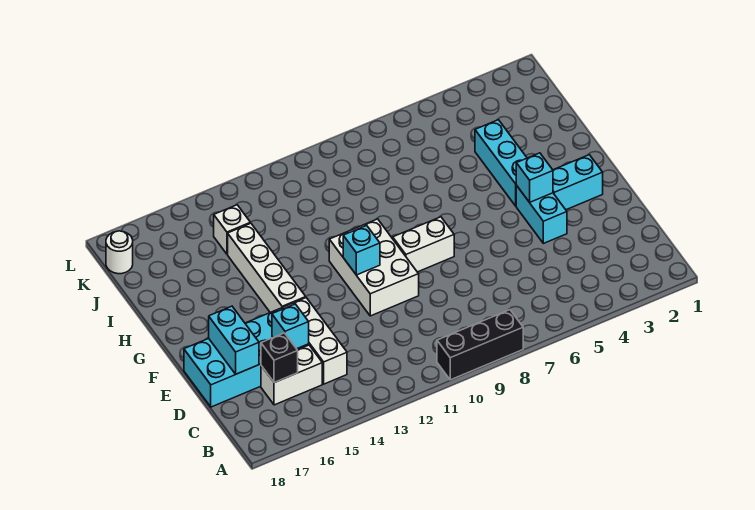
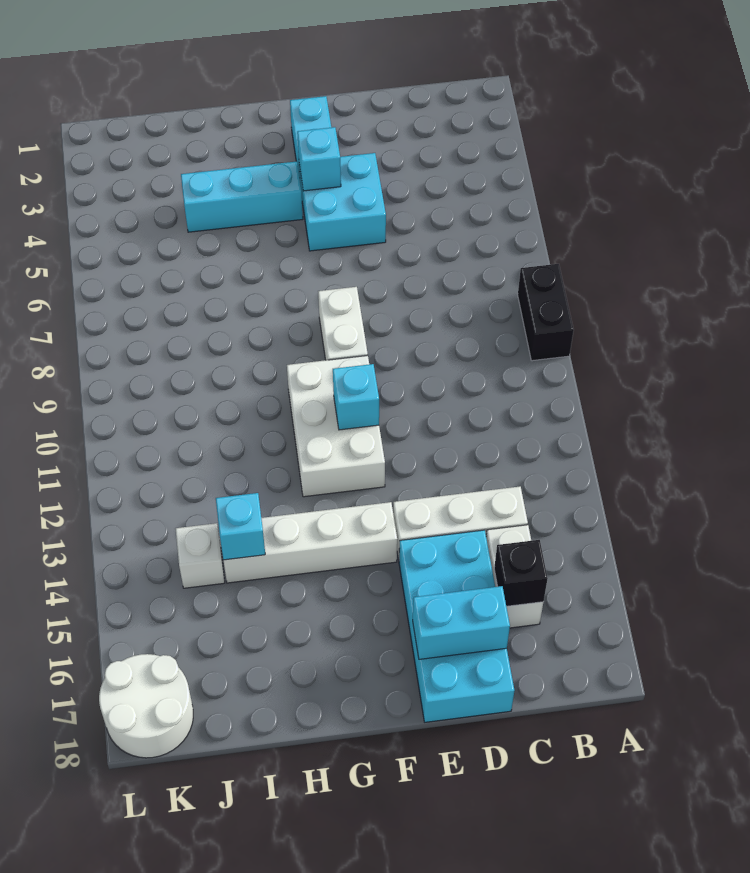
black brick A8:A10 level 1 -> black brick A8:A9 level 1
cyan brick D15 level 2 -> cyan brick I14 level 2
cyan brick E4:F4 level 1 -> cyan brick E4:F5 level 1
white brick E10:G11 level 1 -> white brick F10:G12 level 1
white round brick K18 level 1 -> white round brick K17:L18 level 1

